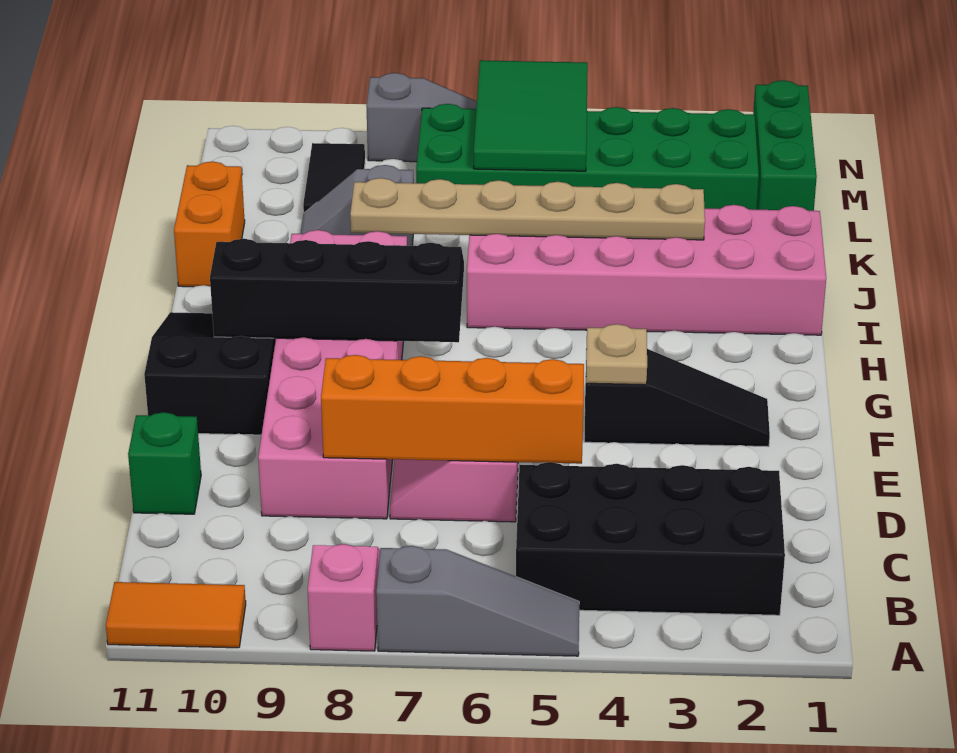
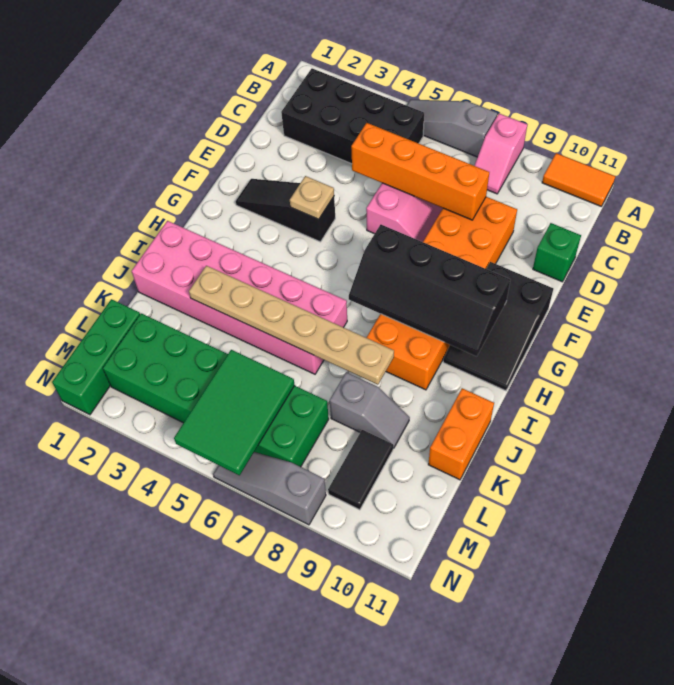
pink brick D8:I9 level 1 -> orange brick D8:I9 level 1

